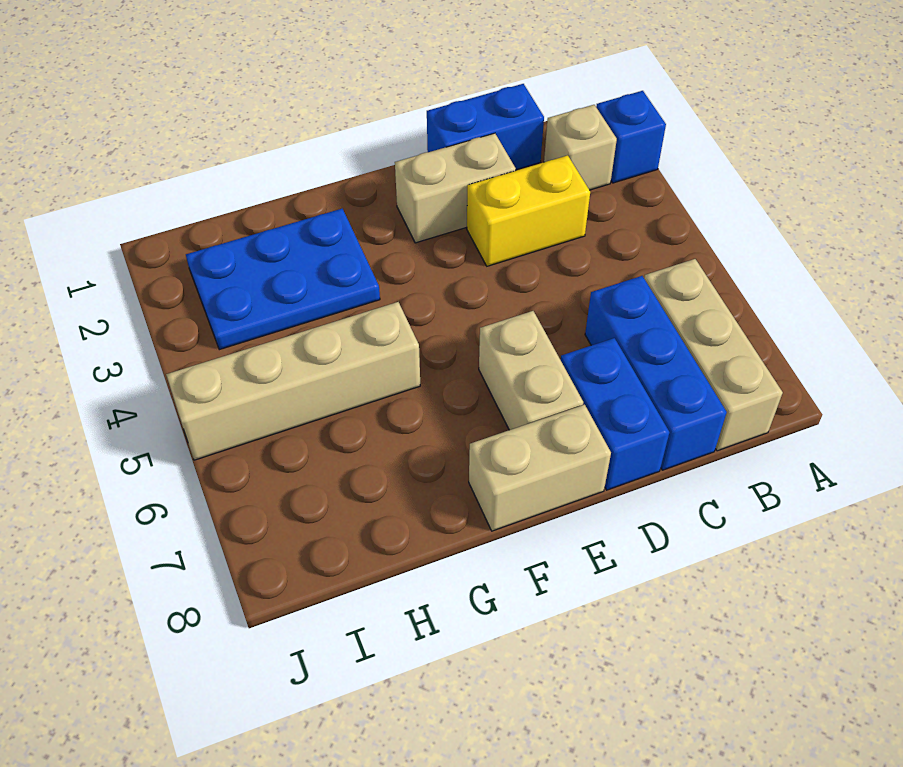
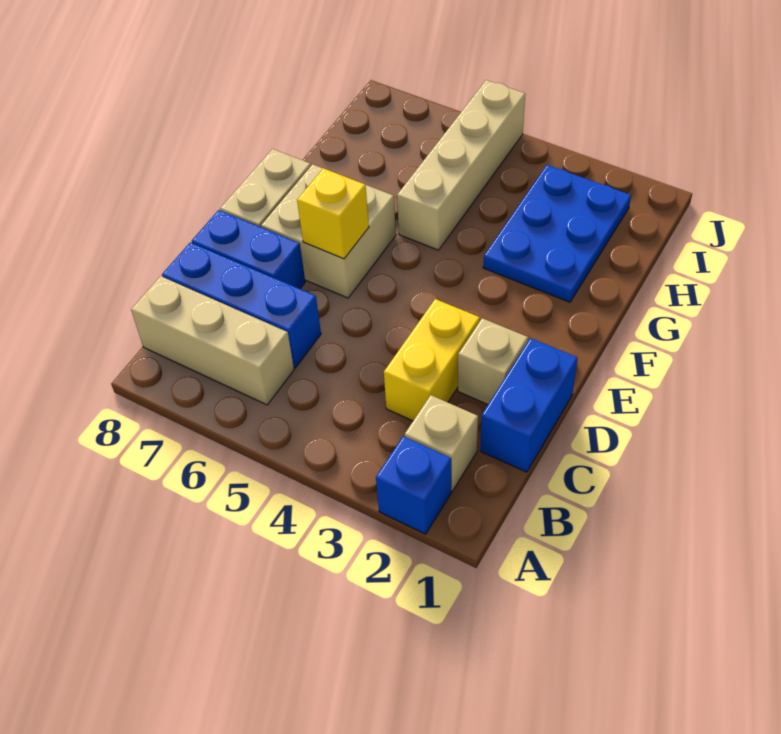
tan brick D2:E2 level 1 -> tan brick D2 level 1
tan brick E6:E7 level 1 -> tan brick E6:F7 level 1
none -> yellow brick E6 level 2

